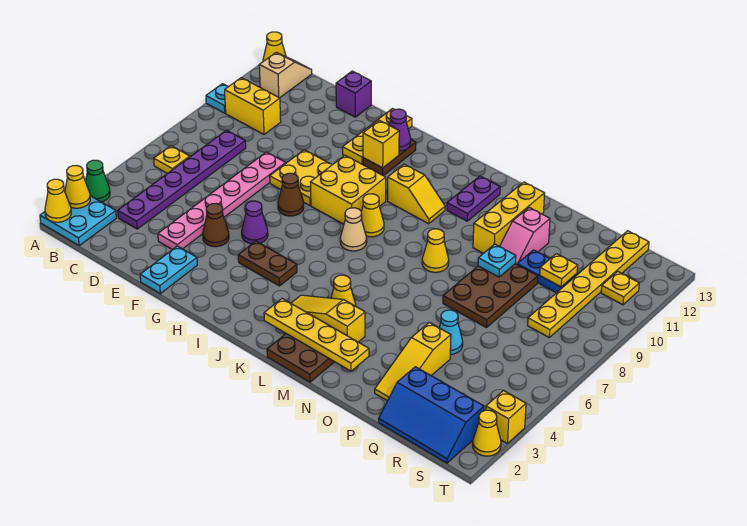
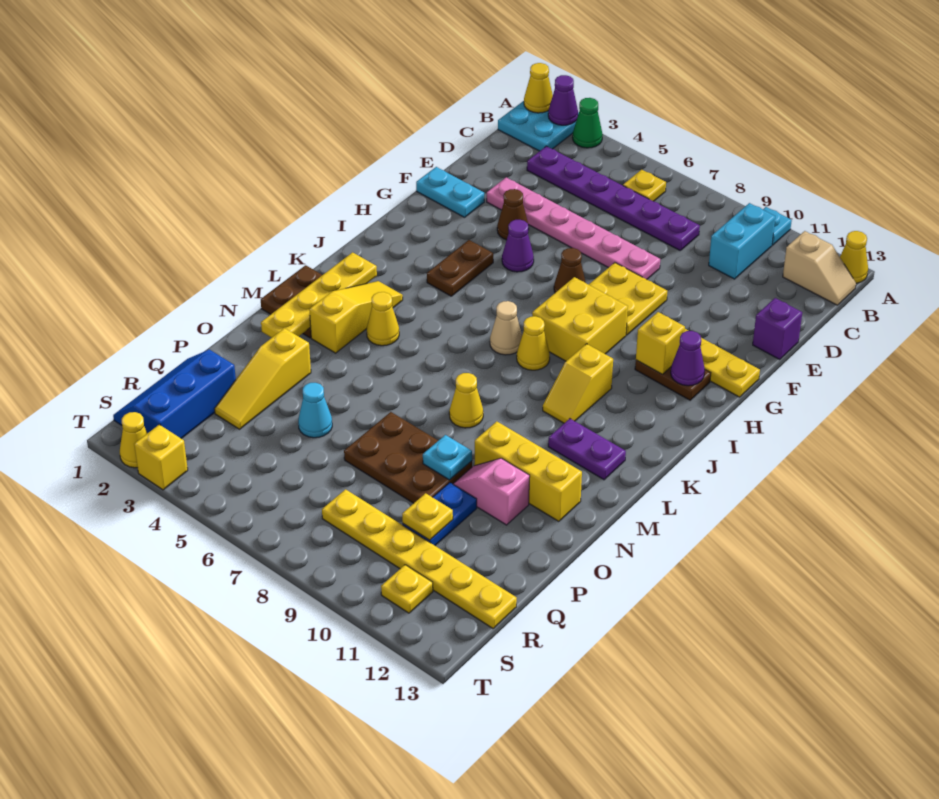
yellow cone A2 level 2 -> purple cone A2 level 2
yellow brick B10:C10 level 1 -> cyan brick B10:C10 level 1
yellow slope P2:P4 level 1 top 4 -> yellow slope O3:Q3 level 1 top O

